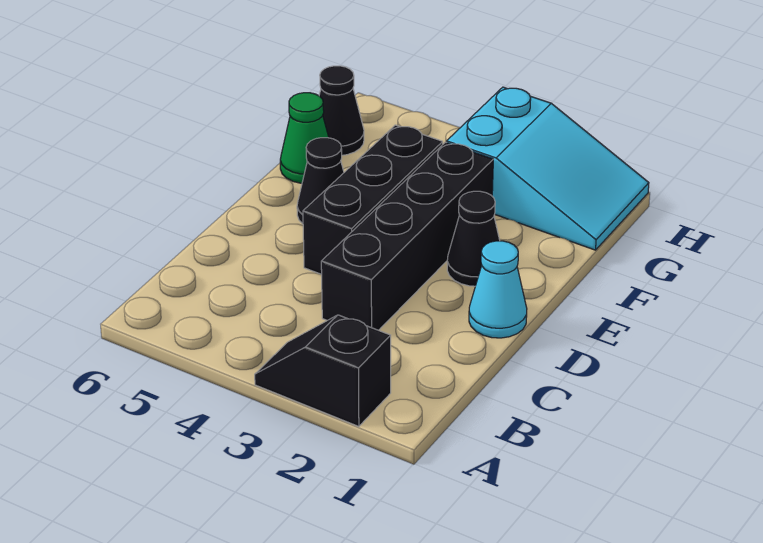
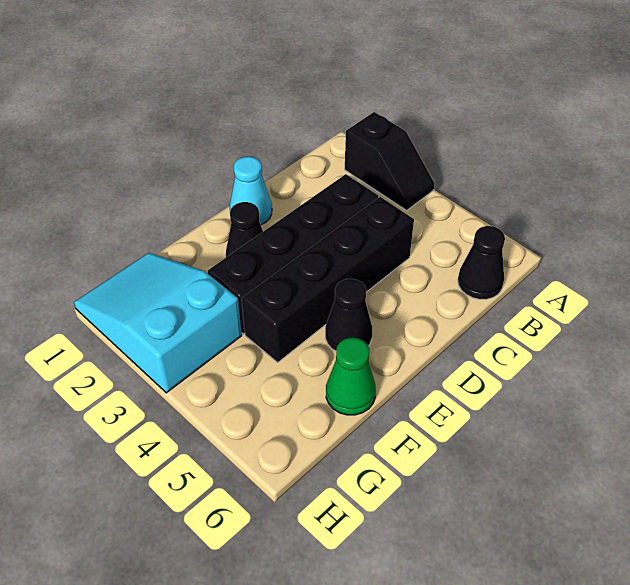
black brick D4:F4 level 1 -> black brick C4:F4 level 1
black cone G6 level 1 -> black cone B6 level 1

